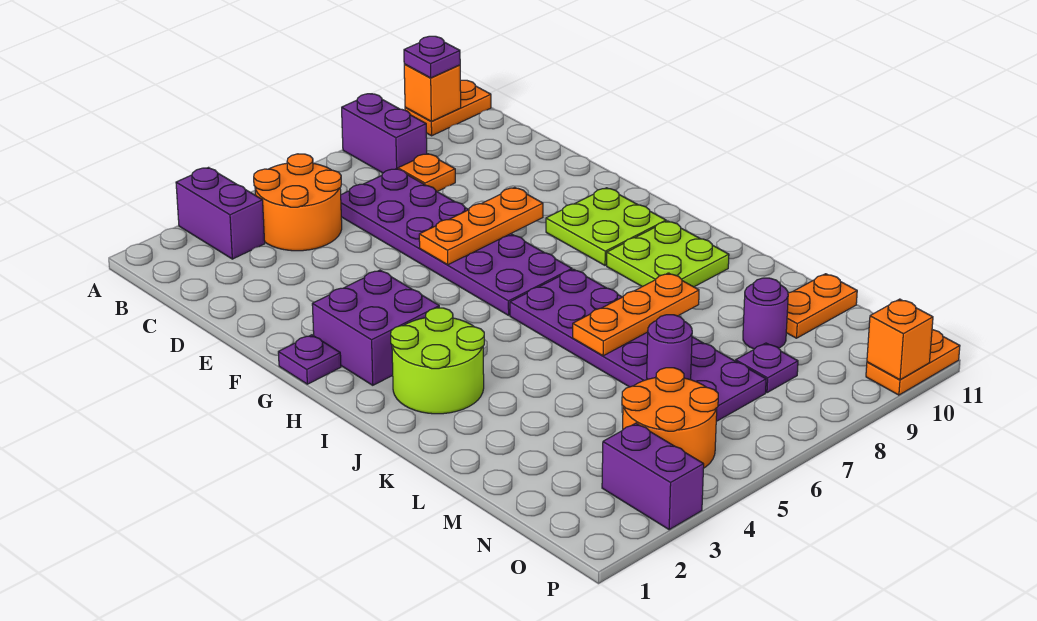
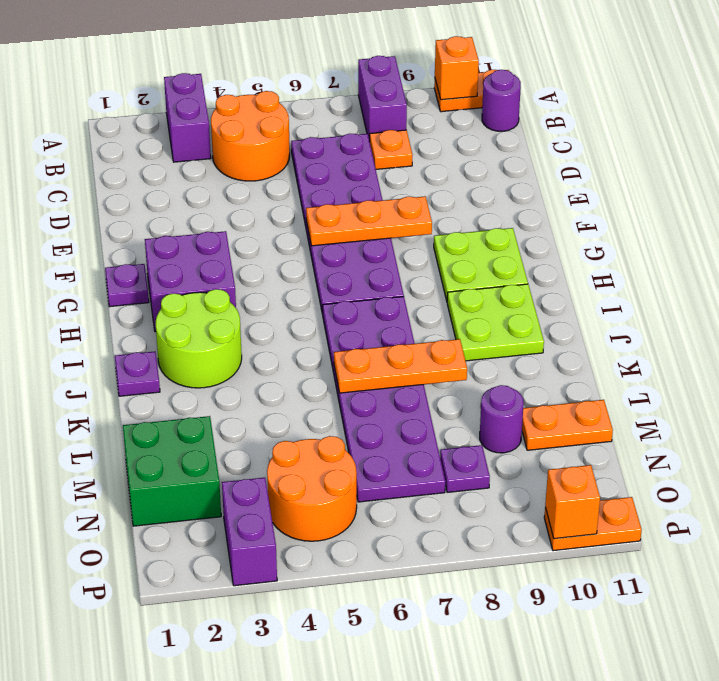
purple plate A10 level 3 -> purple plate J1 level 1
none -> green brick M1:N2 level 1
purple round brick M6 level 2 -> purple round brick B11 level 1

